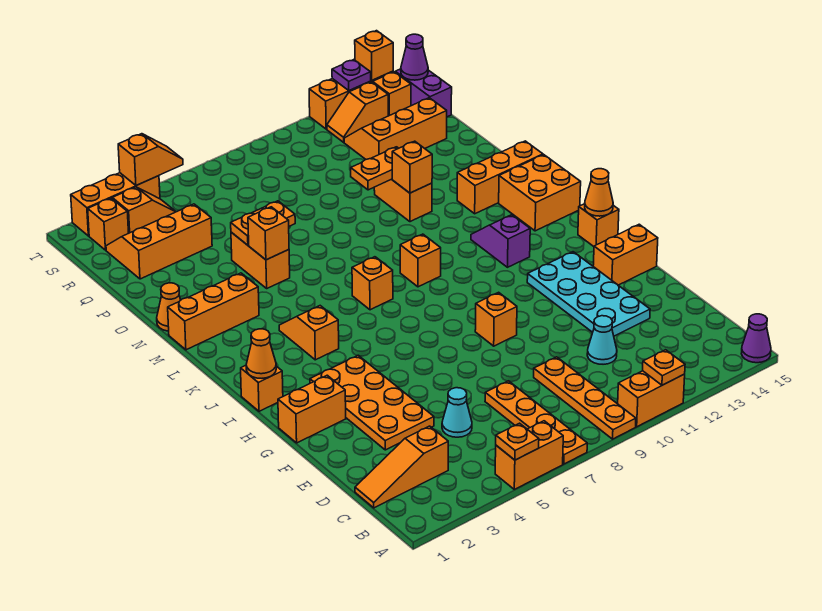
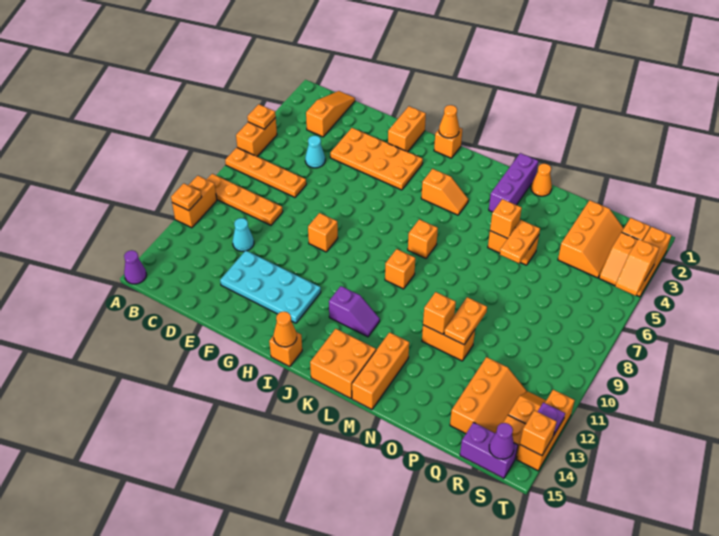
orange brick G14:G15 level 1 -> none
orange brick M1:M3 level 1 -> purple brick M1:M3 level 1

